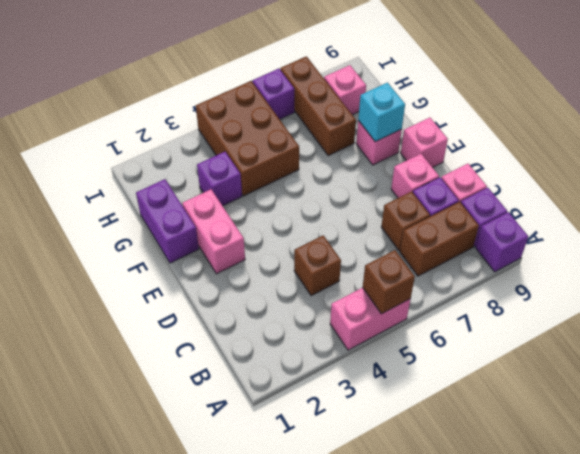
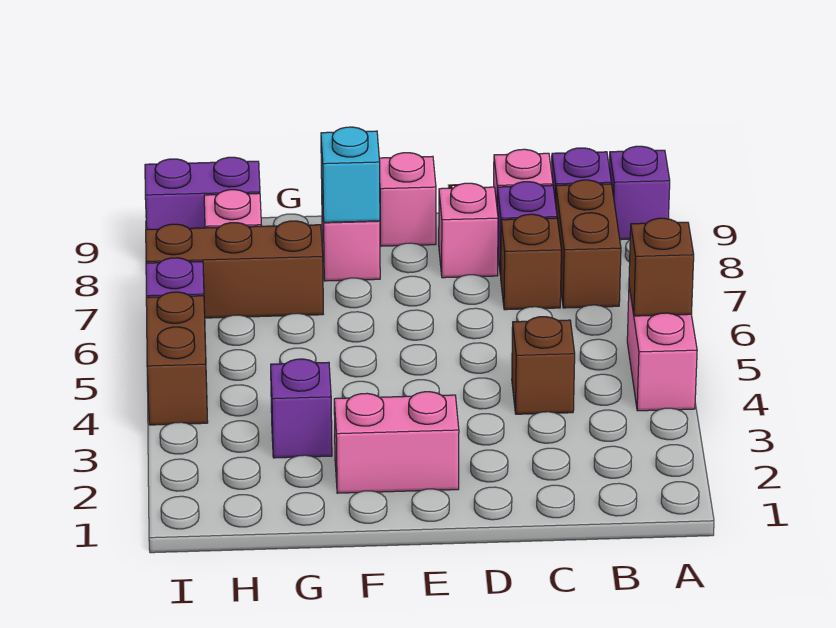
purple brick F1:G1 level 1 -> purple brick H9:I9 level 1
brown brick G4:I5 level 1 -> brown brick I4:I5 level 1

